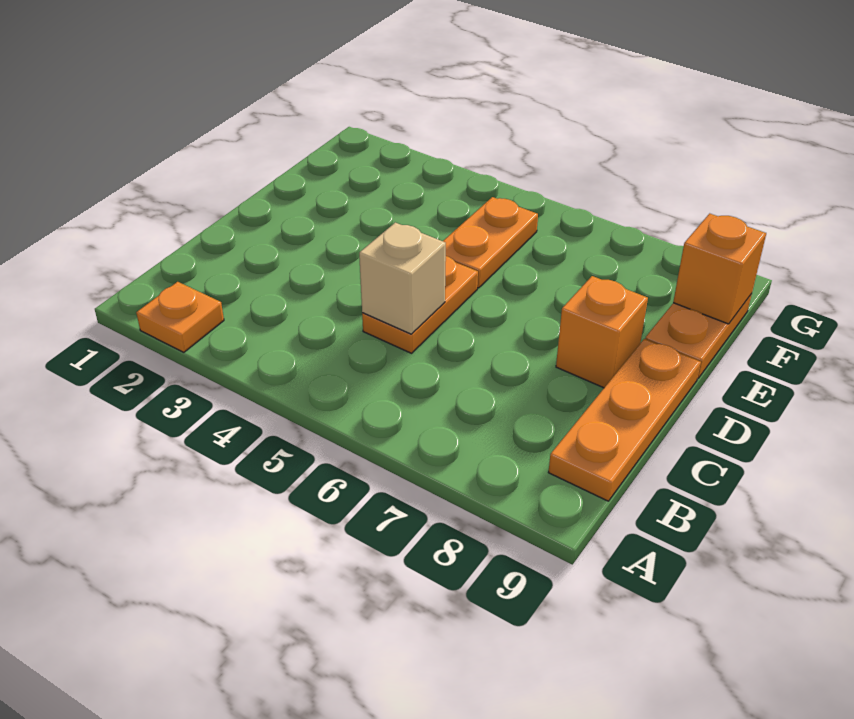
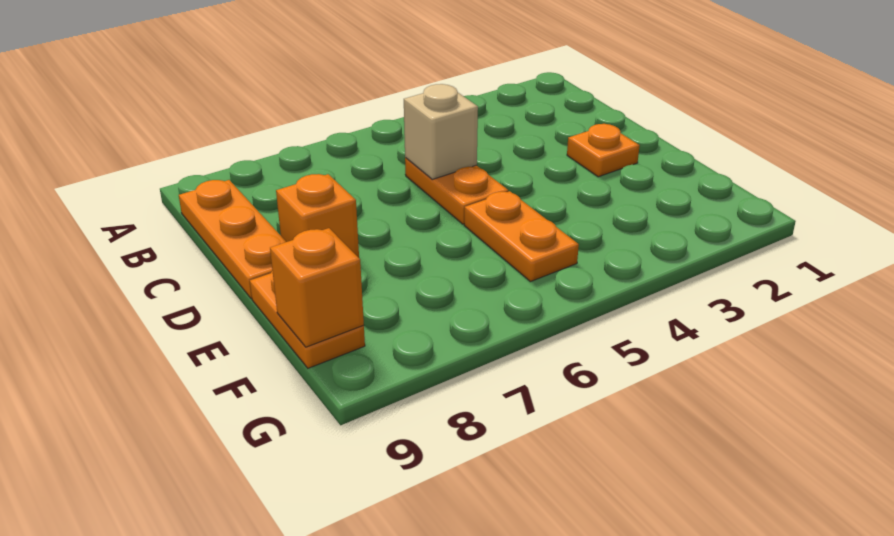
orange plate A2 level 1 -> orange plate D2 level 1

